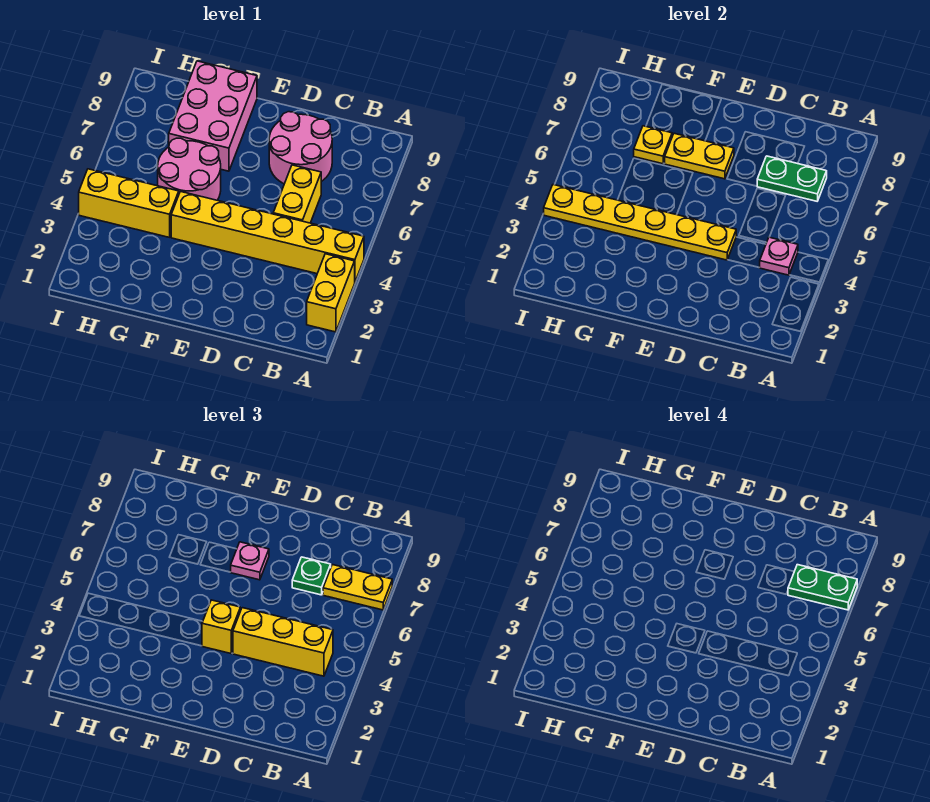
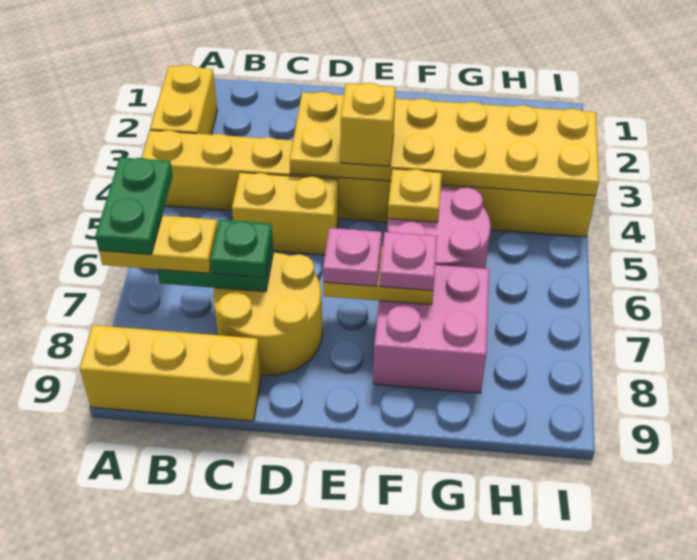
green plate A7:B7 level 4 -> green plate A6:A7 level 4
pink plate B4 level 2 -> pink plate F7 level 3
yellow brick B4:D4 level 3 -> yellow brick A9:C9 level 1
yellow brick C5:C6 level 1 -> yellow brick C5:D5 level 1
pink round brick C7:D8 level 1 -> yellow round brick C7:D8 level 1
yellow plate D4:I4 level 2 -> yellow plate D3:I4 level 2
pink brick F7:G9 level 1 -> pink brick F7:G8 level 1
yellow plate G7 level 2 -> yellow plate F5 level 2

